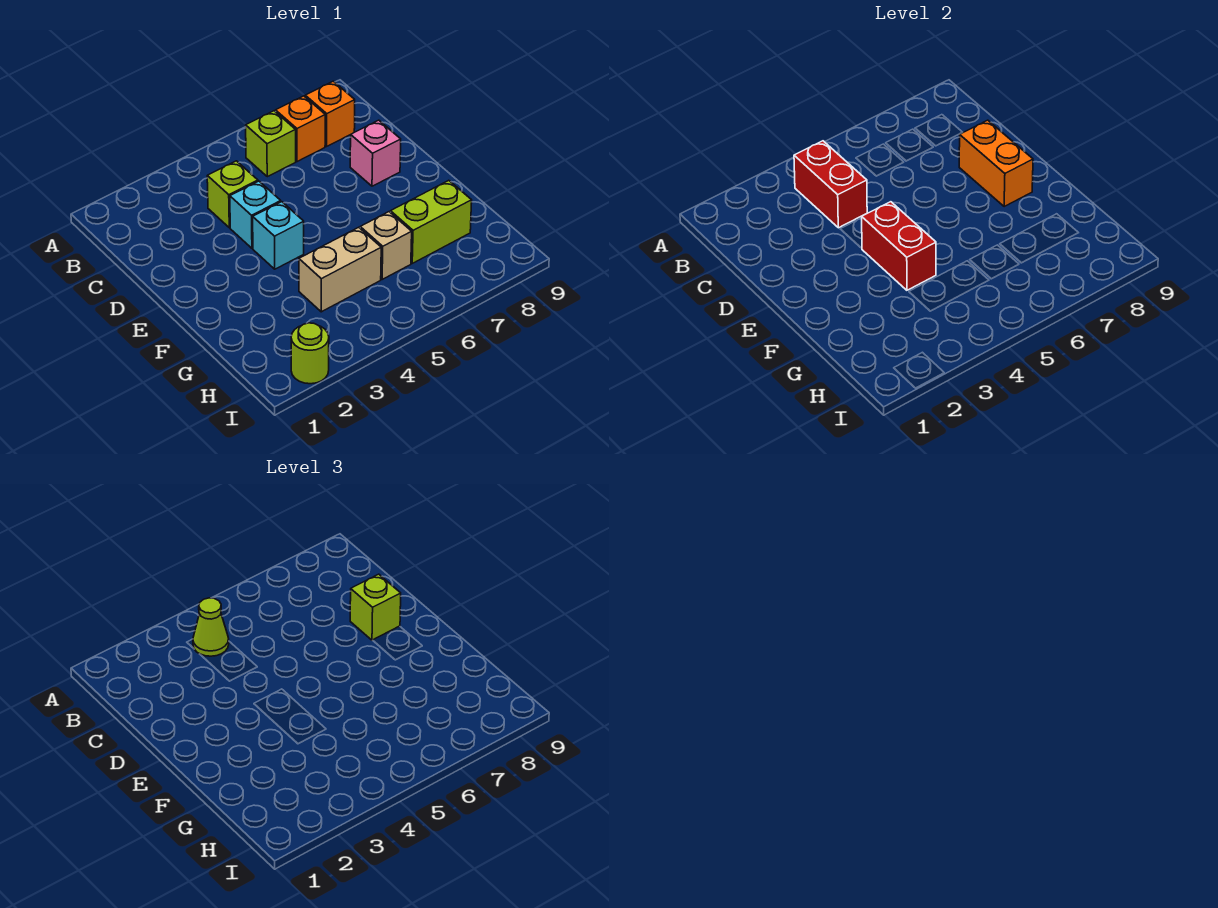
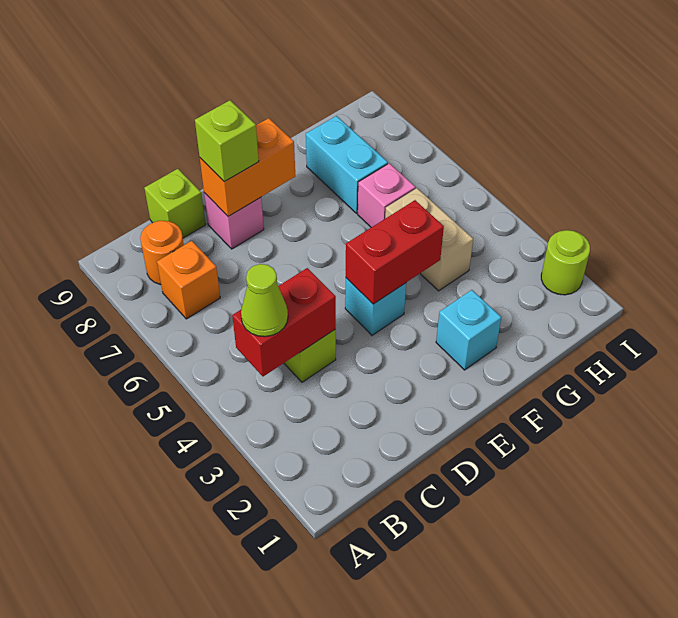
lime brick B6 level 1 -> lime brick C9 level 1
orange brick B8 level 1 -> orange round brick B8 level 1
cyan brick D4 level 1 -> cyan brick F2 level 1
tan brick G6 level 1 -> pink brick G6 level 1
lime brick G7:G8 level 1 -> cyan brick G7:G8 level 1

